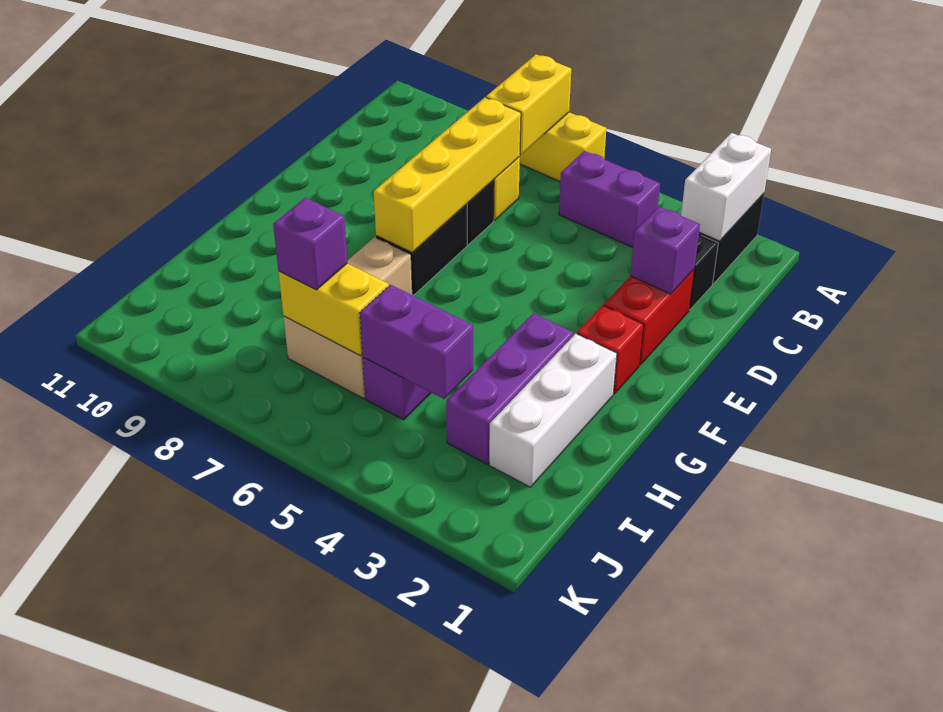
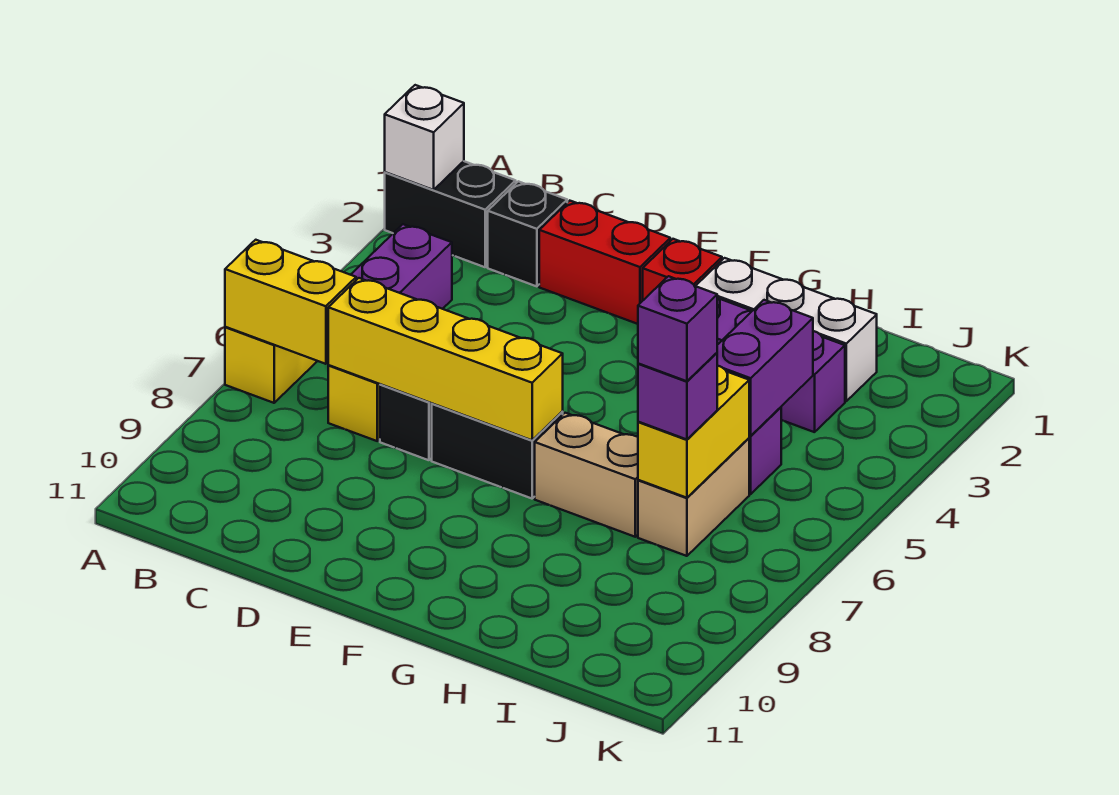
white brick A2:B2 level 2 -> white brick A2 level 2
purple brick D2 level 2 -> purple brick I7 level 4

